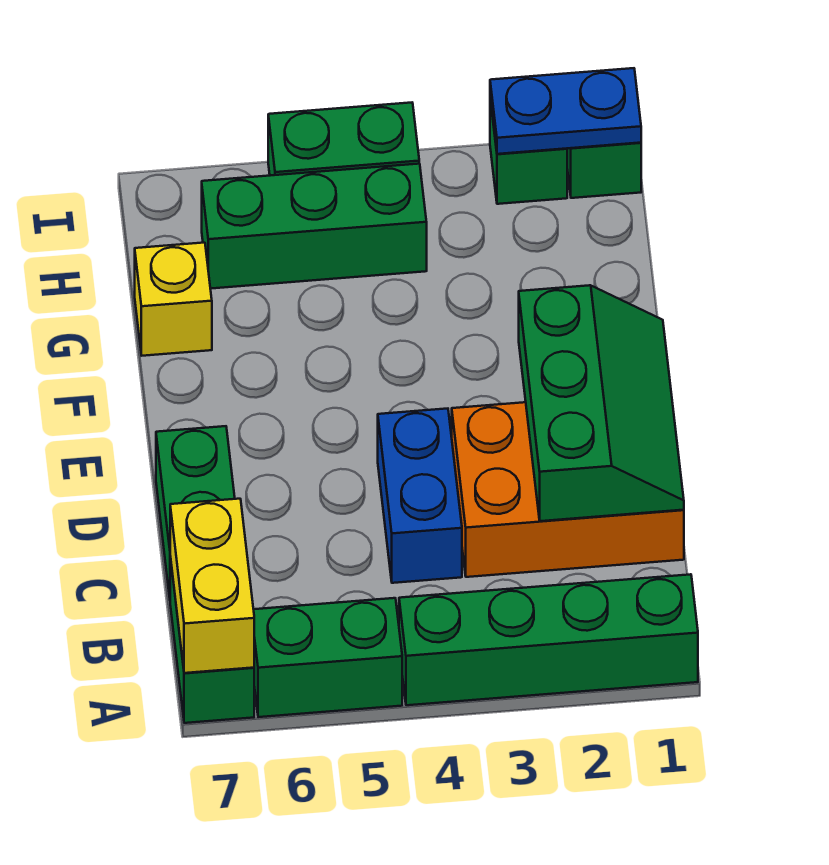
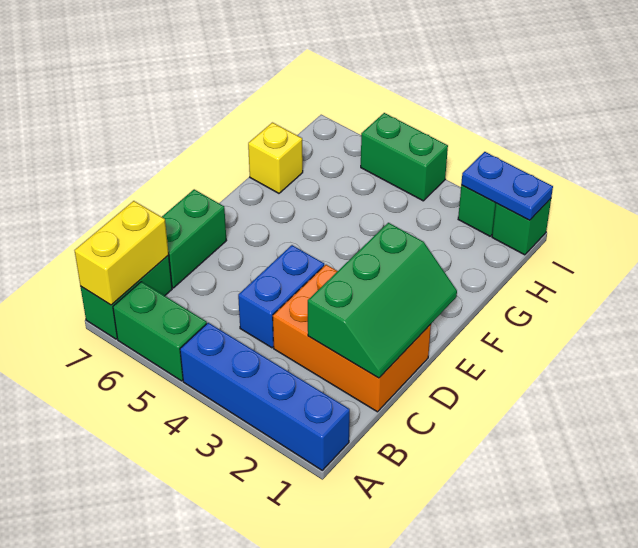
green brick A1:A4 level 1 -> blue brick A1:A4 level 1
green brick H4:H6 level 1 -> none

